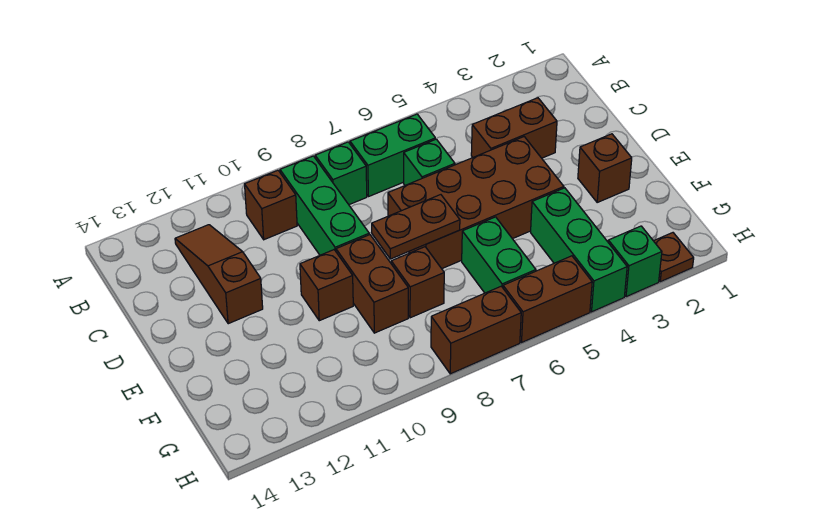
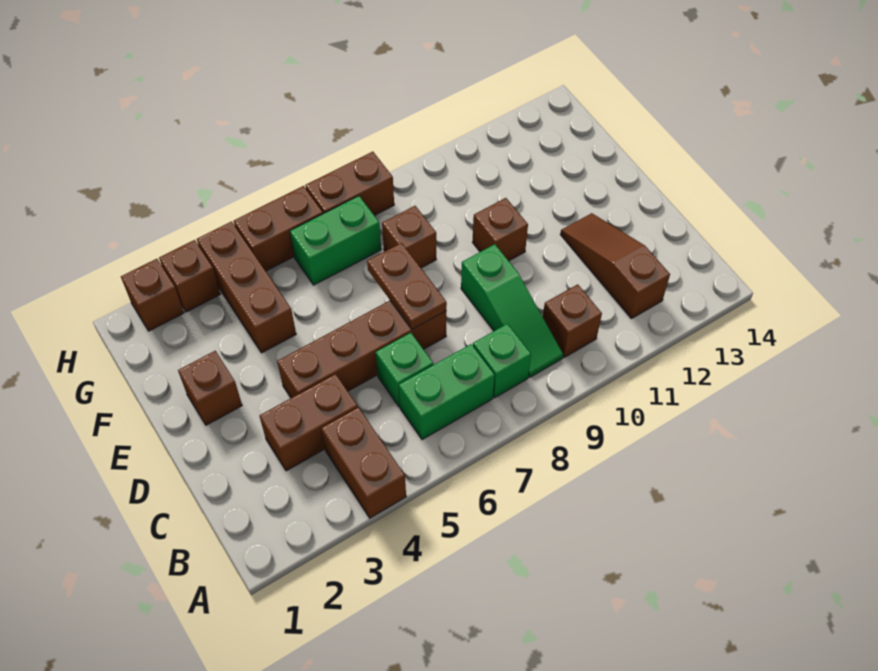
green brick B9:D9 level 1 -> green slope B9:D9 level 1 top D
brown slope B12:D12 level 1 top D -> brown slope B12:D12 level 1 top B
brown brick D4:E7 level 1 -> brown brick D4:D7 level 1
brown plate E7:E8 level 2 -> brown plate D7:E7 level 2
brown brick E9:F9 level 1 -> brown brick A4:B4 level 1
green brick F4:H4 level 1 -> brown brick F4:H4 level 1
green brick F6:G6 level 1 -> green brick G6:G7 level 1
brown plate H2 level 1 -> brown brick H2 level 1
green brick H3 level 1 -> brown brick H3 level 1

